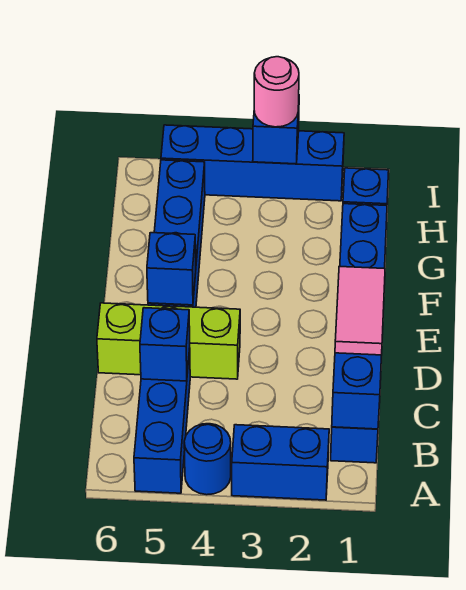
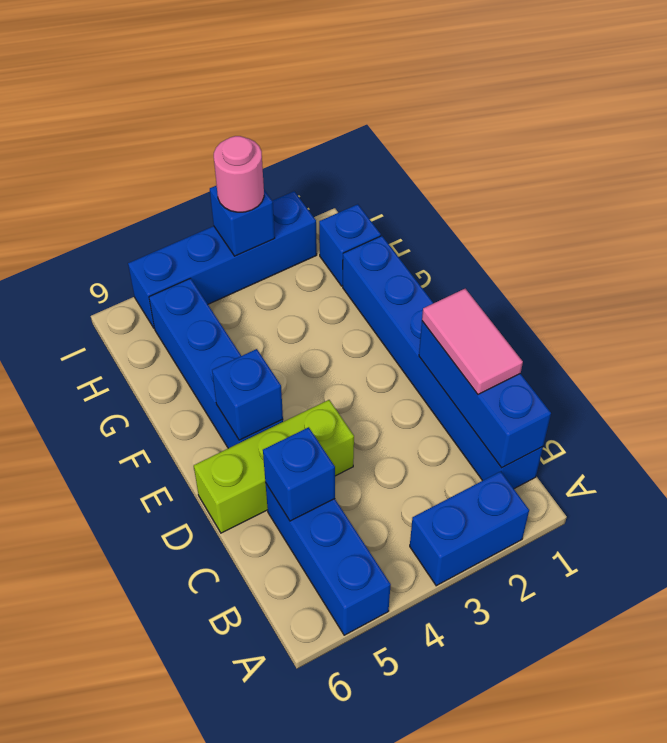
blue round brick A4 level 1 -> none

